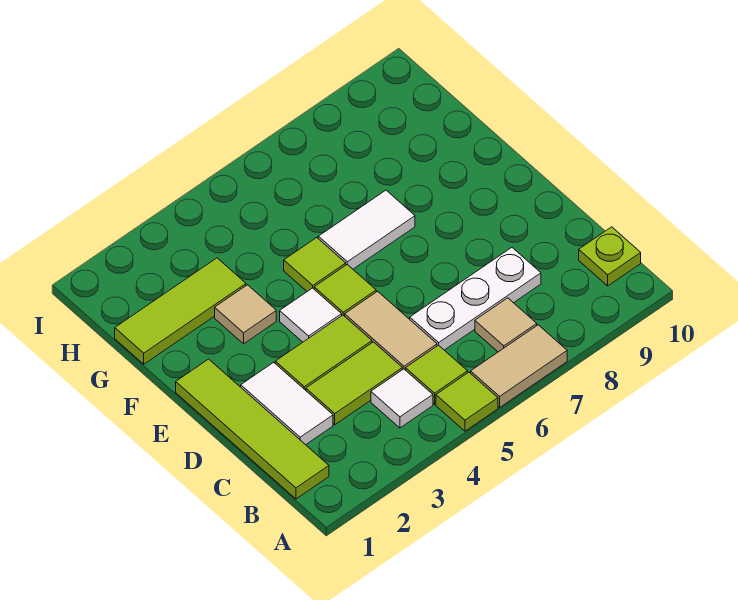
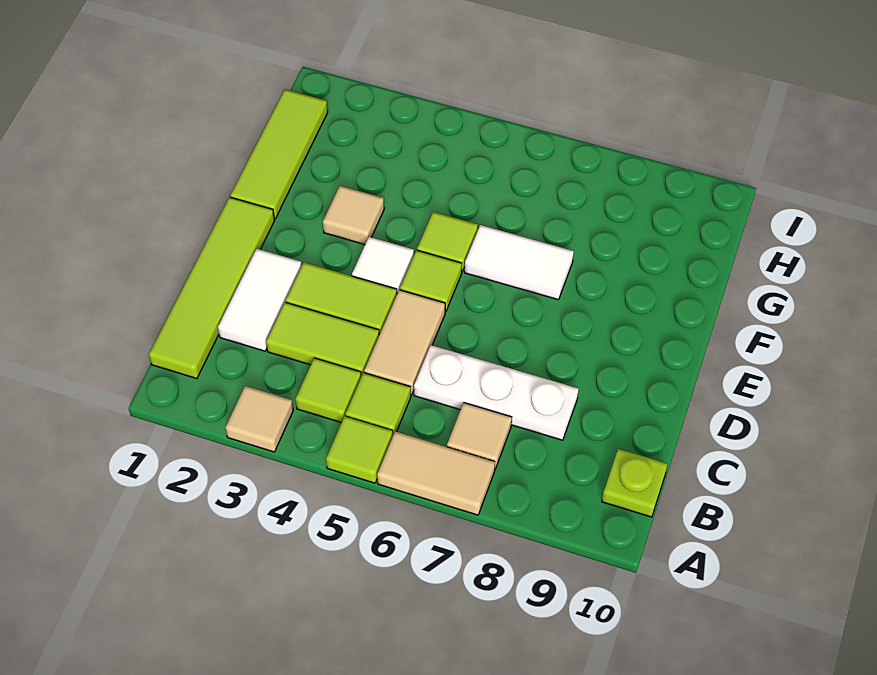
none -> tan tile A3 level 1
white tile B4 level 1 -> lime tile B4 level 1
lime tile G1:G3 level 1 -> lime tile F1:H1 level 1

